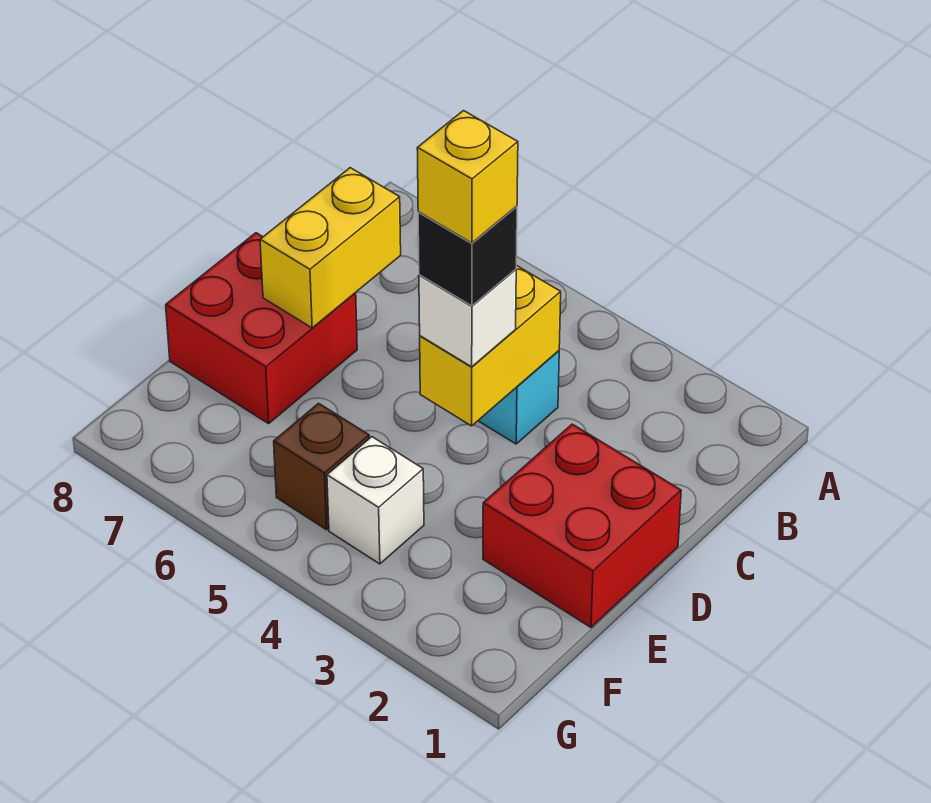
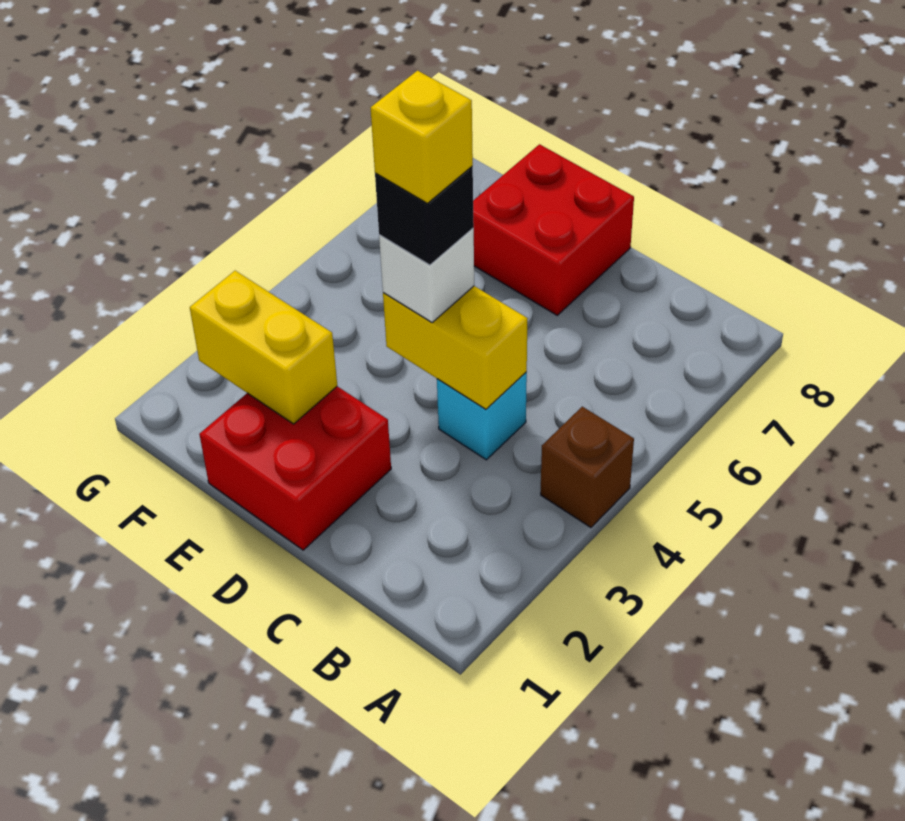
yellow brick C7:D7 level 2 -> yellow brick E2:F2 level 2
white brick F4 level 1 -> none
brown brick F5 level 1 -> brown brick A4 level 1

